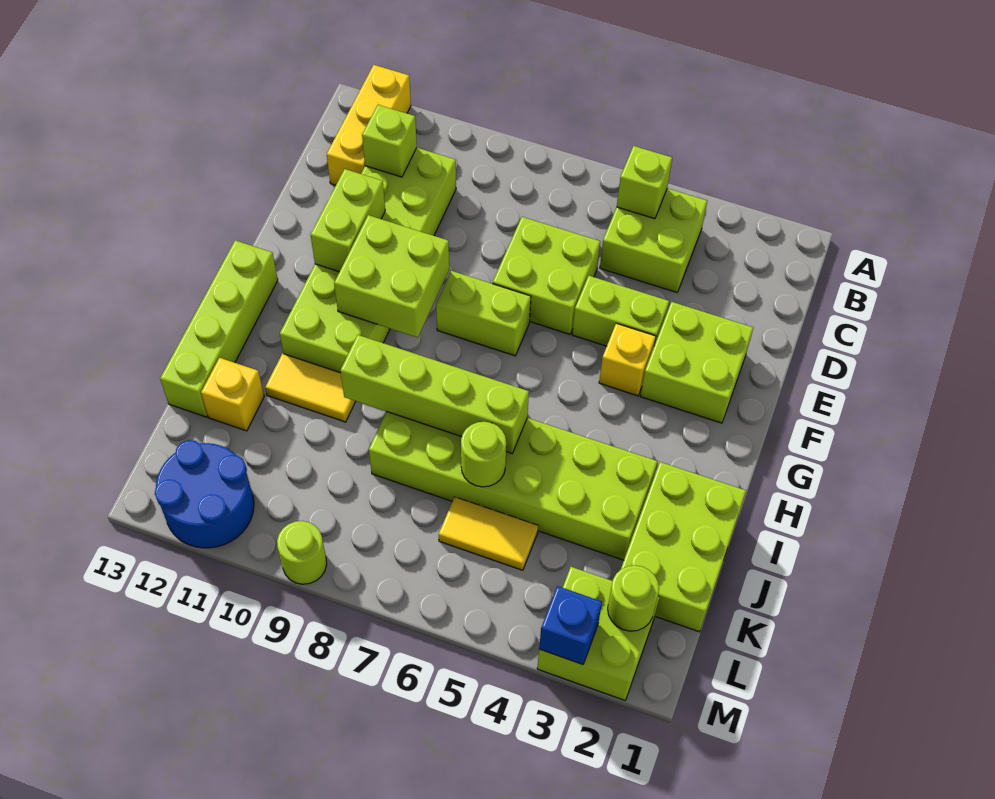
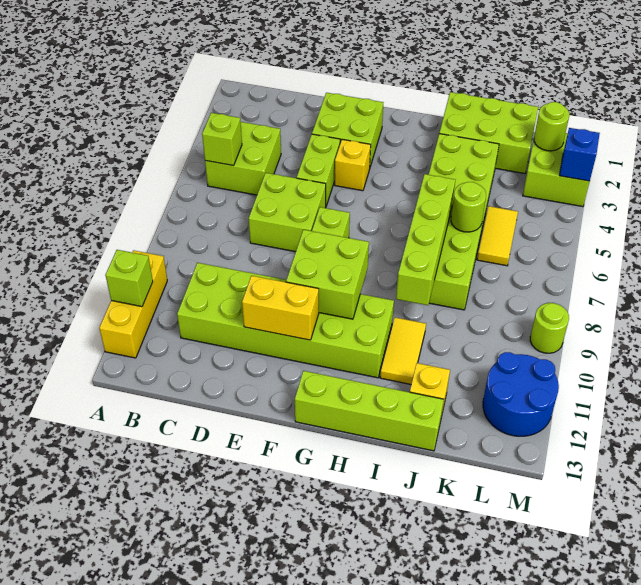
yellow brick A12:C12 level 1 -> yellow brick A10:A12 level 1
lime brick C11 level 2 -> lime brick A11 level 2
lime brick E11:F11 level 2 -> yellow brick E11:F11 level 2

